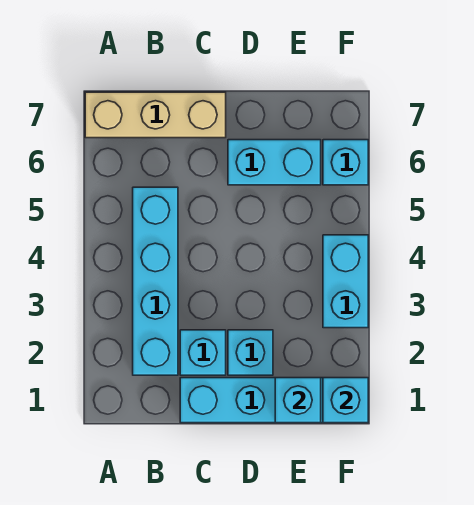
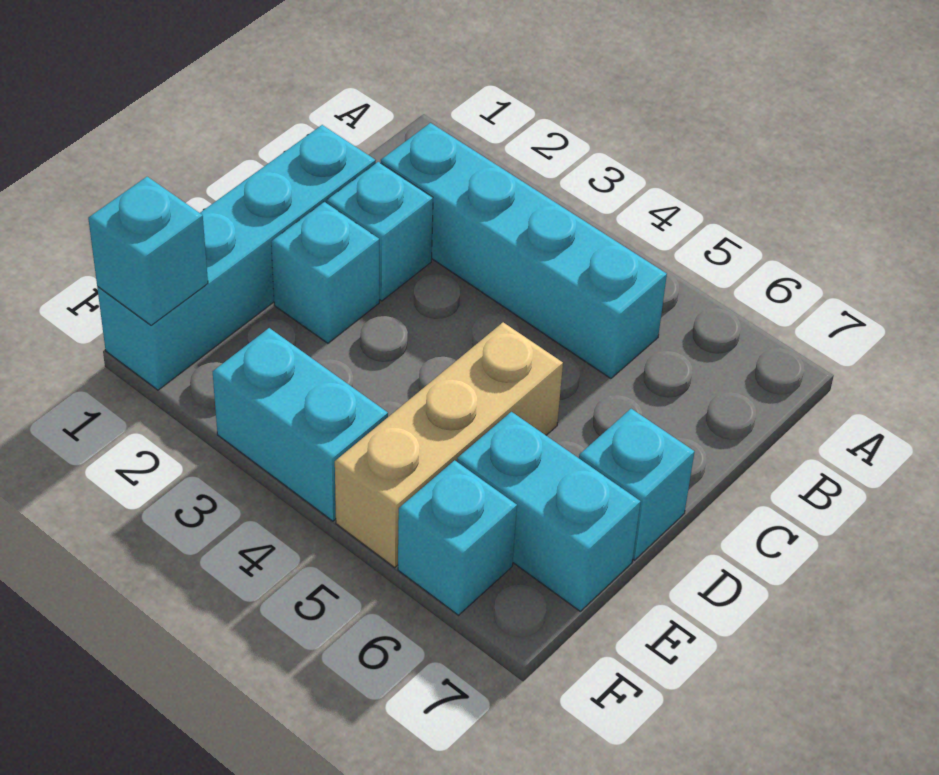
tan brick A7:C7 level 1 -> tan brick D5:F5 level 1
cyan brick D6:E6 level 1 -> cyan brick E6:E7 level 1
cyan brick E1 level 2 -> cyan brick D7 level 1

